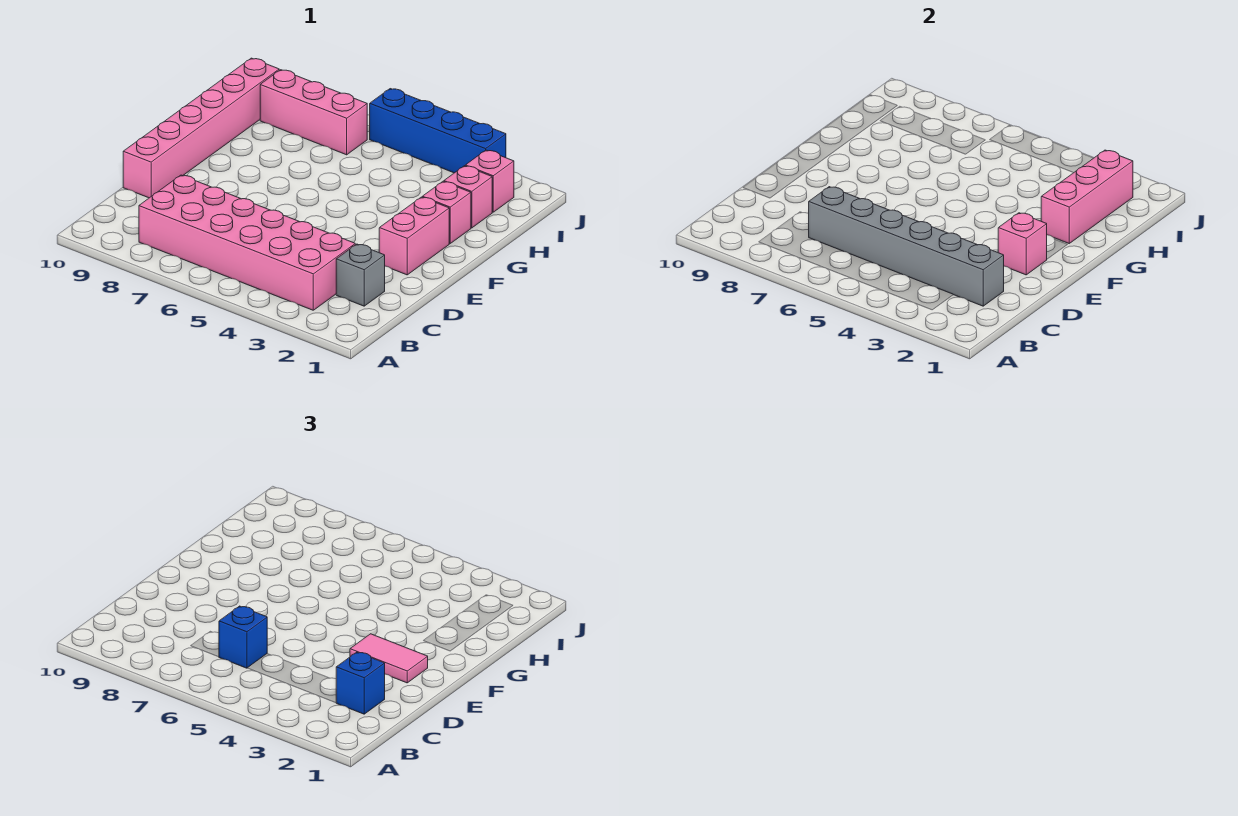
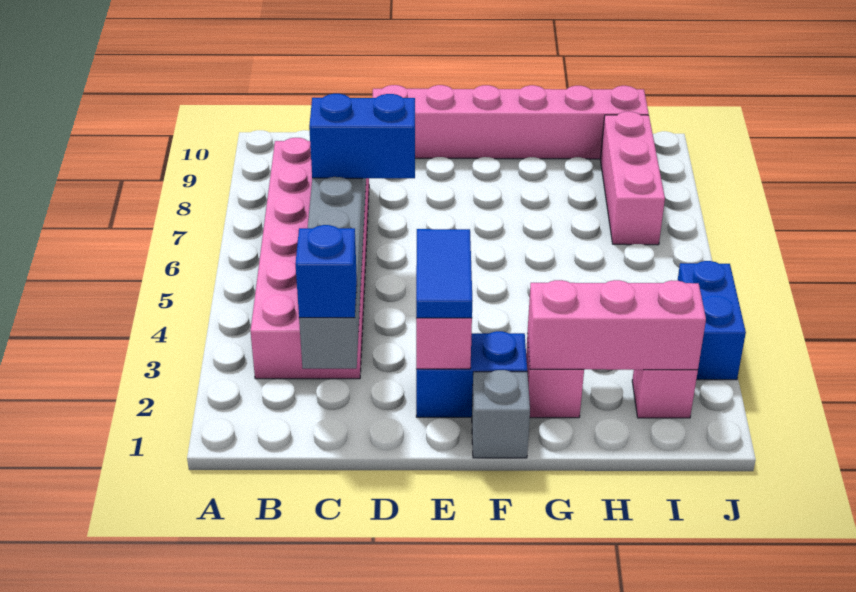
grey brick C2 level 1 -> grey brick F1 level 1
blue brick C6 level 3 -> blue brick C6:D6 level 3
pink brick E2:F2 level 1 -> blue brick E2:F2 level 1
pink tile E2:E3 level 3 -> blue tile E2:E3 level 3
pink brick H2 level 1 -> none
blue brick J3:J6 level 1 -> blue brick J3:J4 level 1

